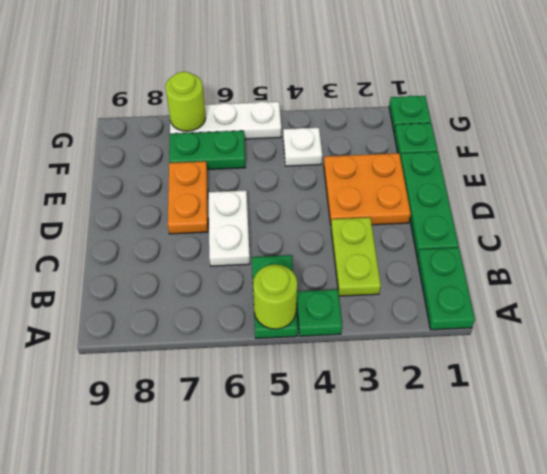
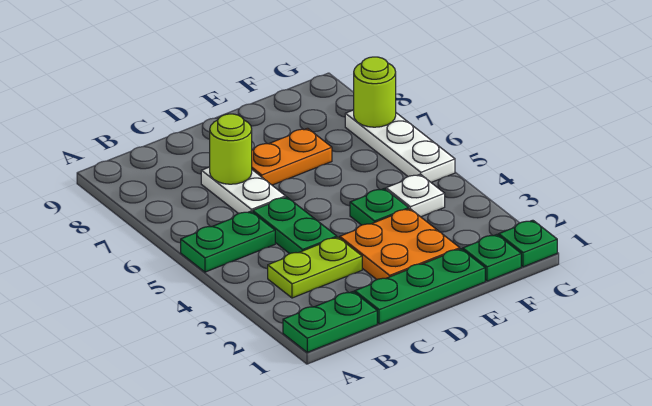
green plate A4 level 1 -> green plate E4 level 1
lime round brick A5 level 2 -> lime round brick C7 level 2
white plate C6:D6 level 1 -> white plate C6:C7 level 1
green plate F6:F7 level 1 -> green plate C4:C5 level 1

